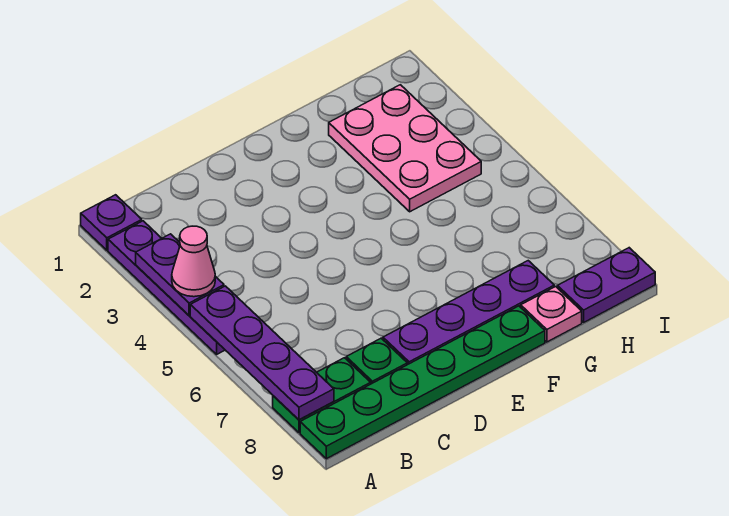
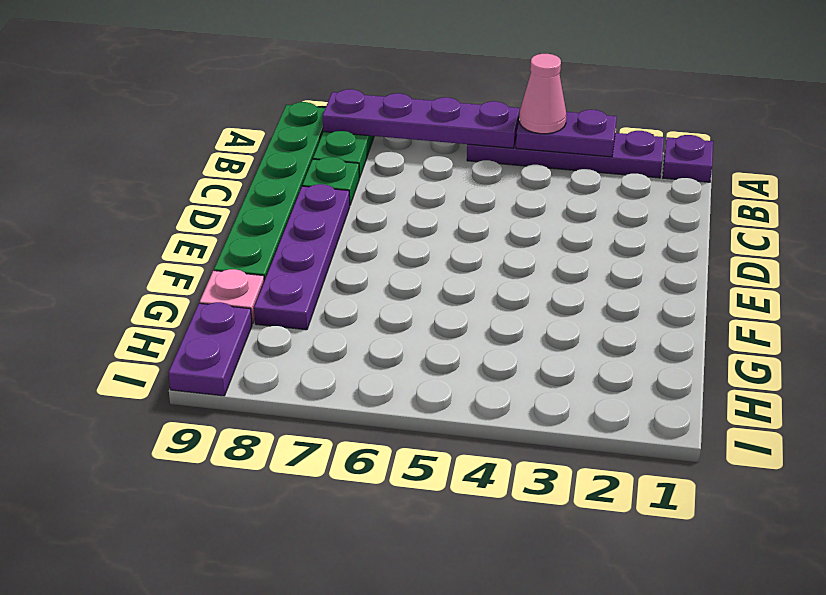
pink plate G2:H4 level 1 -> none

